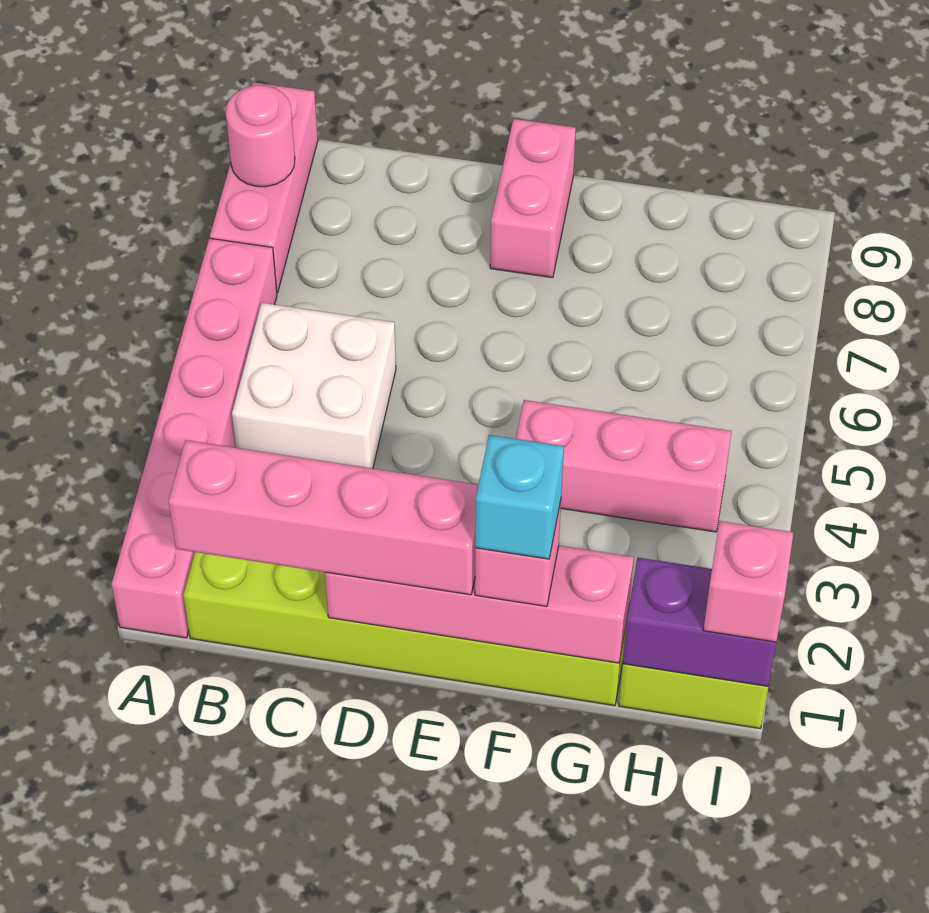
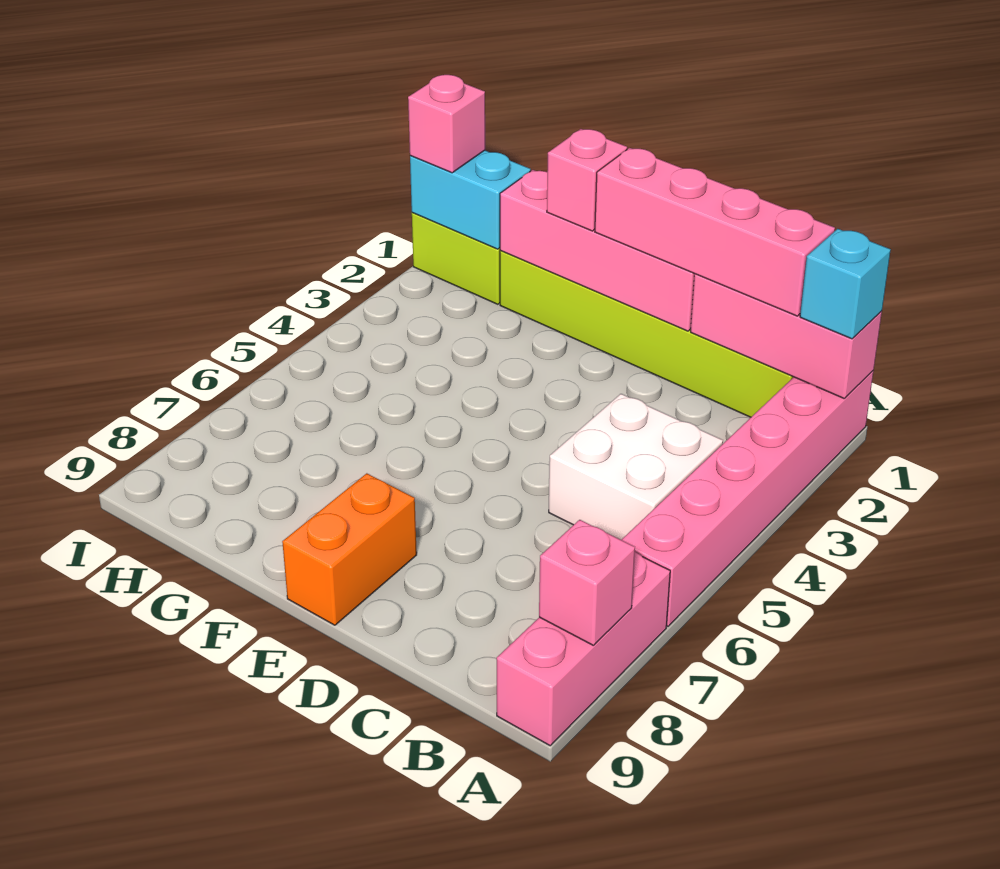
pink round brick A8 level 2 -> pink brick A8 level 2
pink brick E8:E9 level 1 -> orange brick E8:E9 level 1
cyan brick F1 level 4 -> cyan brick A1 level 3
pink brick F4:H4 level 1 -> pink brick A1:C1 level 2
purple brick H1:I1 level 2 -> cyan brick H1:I1 level 2

